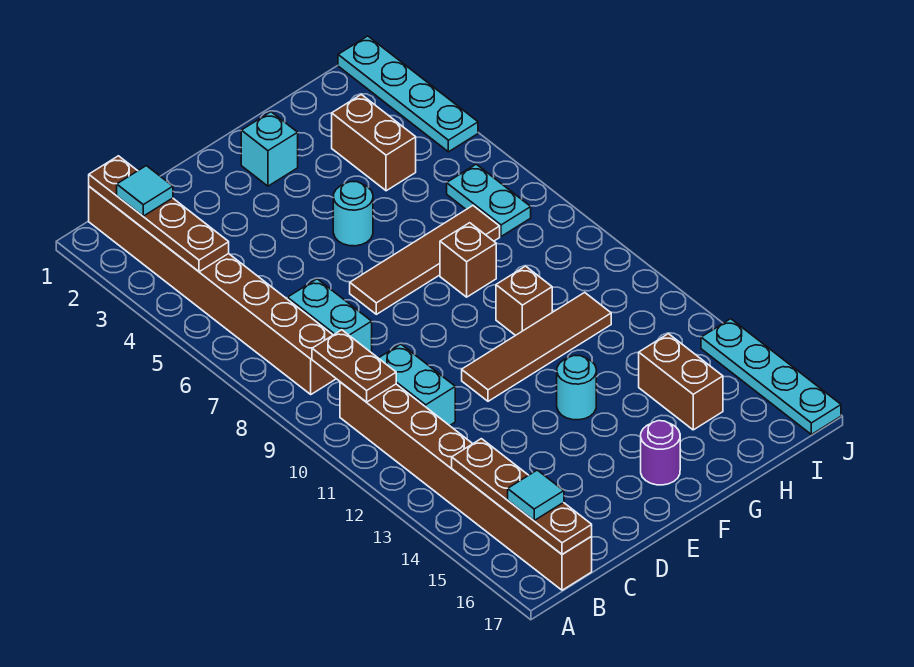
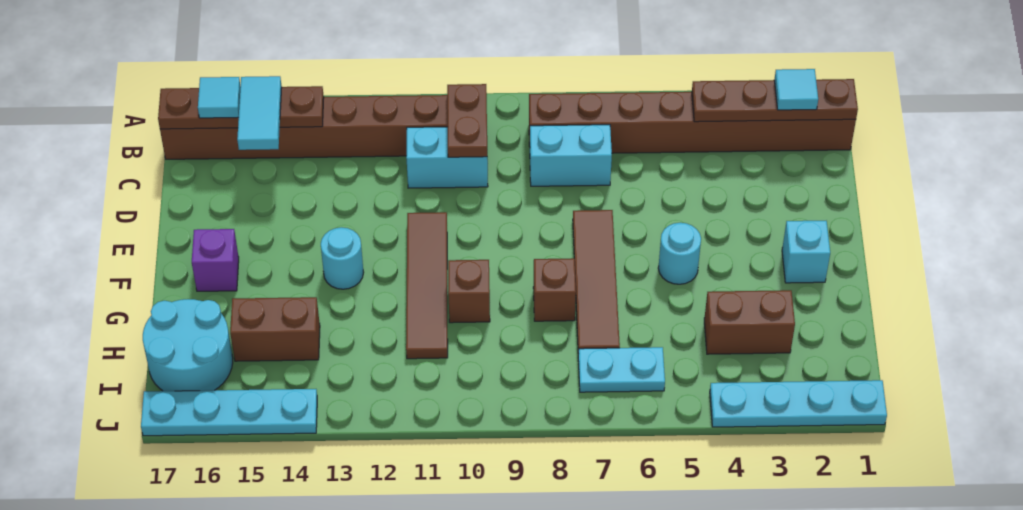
brown plate B9:B10 level 2 -> brown plate B10:C10 level 2
none -> cyan tile B15:C15 level 3
purple round brick F16 level 1 -> purple brick F16 level 1
none -> cyan round brick H16:I17 level 1

